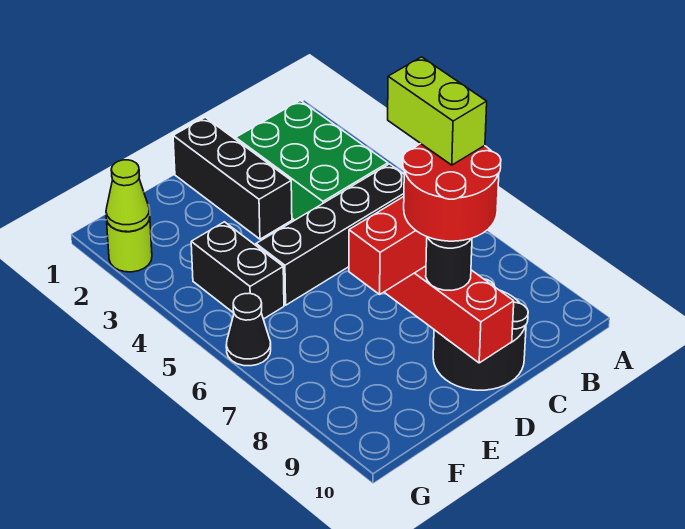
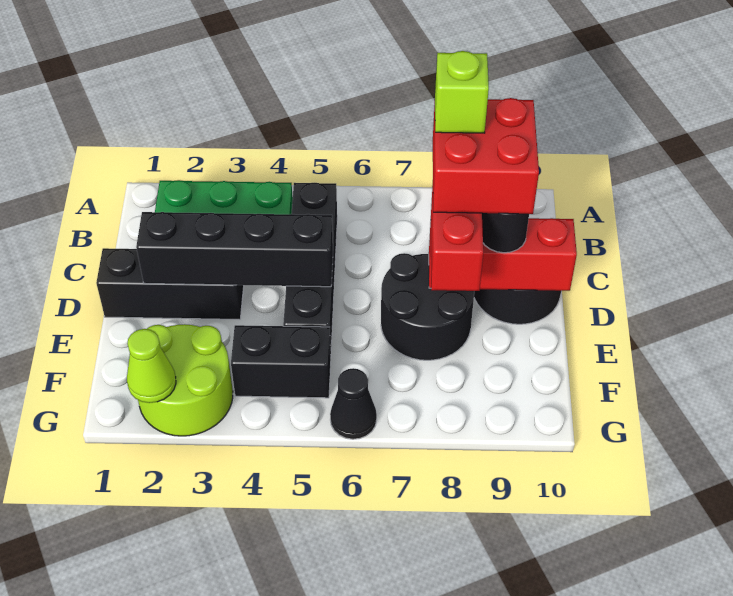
lime brick C7:C8 level 5 -> lime brick C8 level 5
red round brick C8:D9 level 4 -> red brick C8:D9 level 4
none -> black brick D2:D5 level 2
none -> black round brick D7:E8 level 1
lime round brick G2 level 1 -> lime round brick F2:G3 level 1

